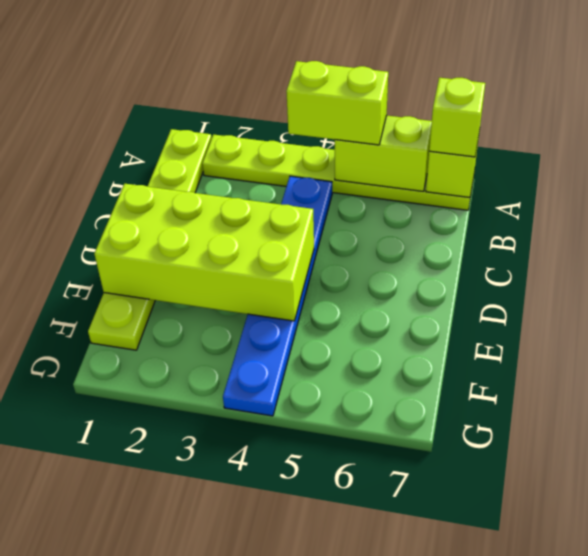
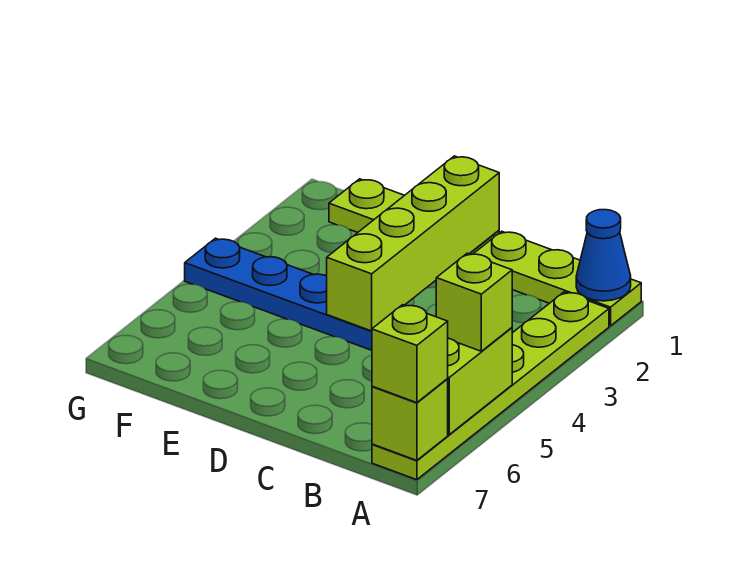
none -> blue cone A1 level 2
lime brick A4:A5 level 3 -> lime brick A5 level 3
lime brick D1:E4 level 2 -> lime brick D1:D4 level 2

